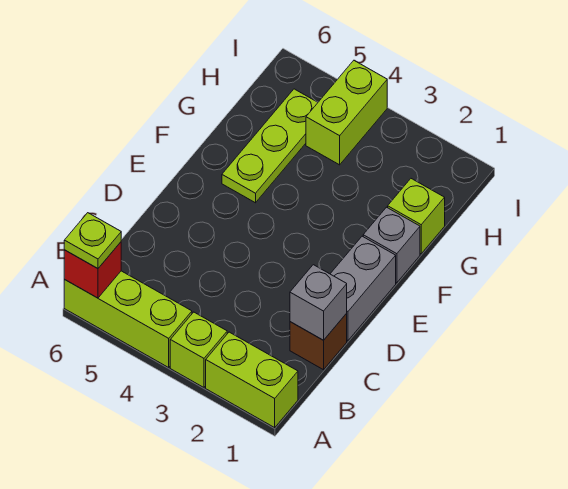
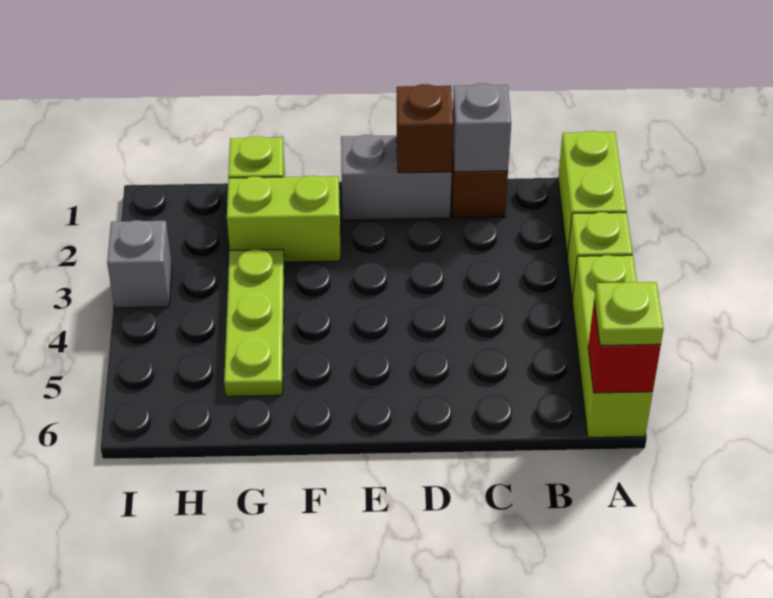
none -> brown brick D1 level 2
grey brick F1 level 1 -> grey brick I3 level 1
lime plate F5:H5 level 1 -> lime plate G3:G5 level 1
lime brick H4:I4 level 1 -> lime brick F2:G2 level 1

